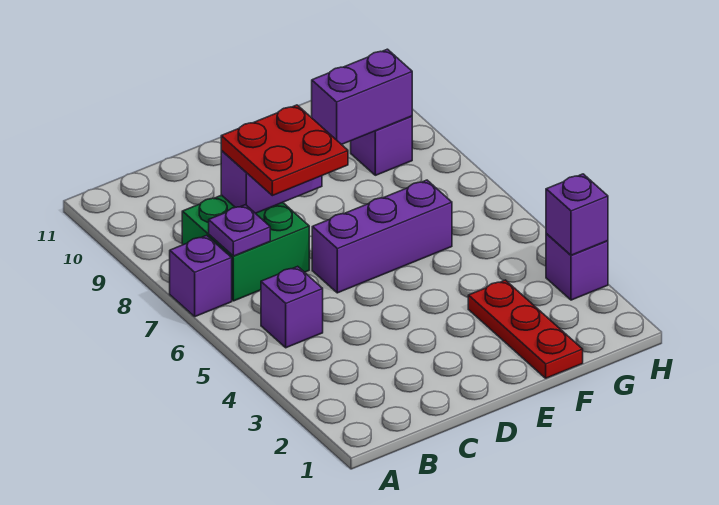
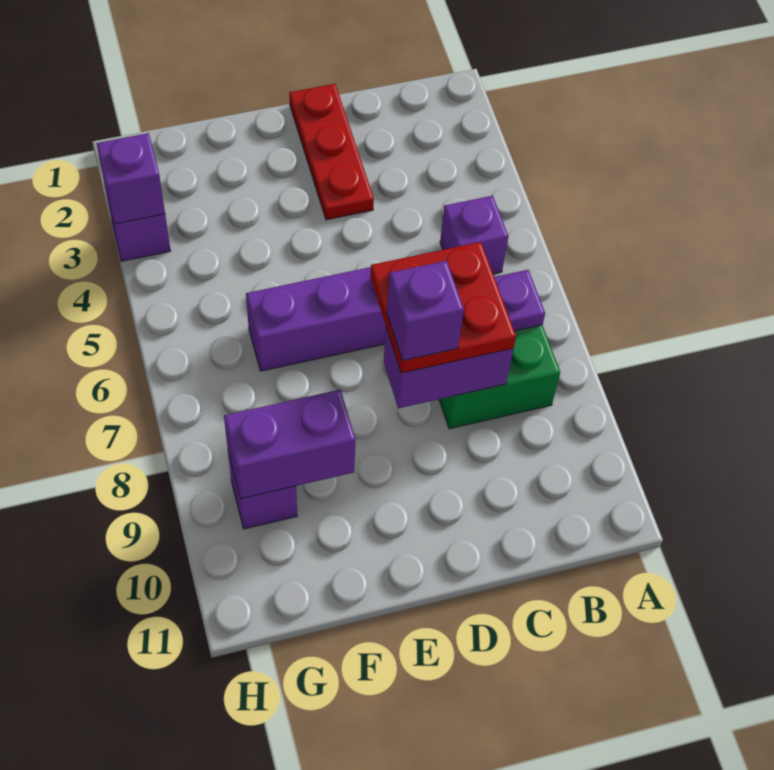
purple brick A7 level 1 -> purple brick D8 level 4
red plate F1:F3 level 1 -> red plate D1:D3 level 1

